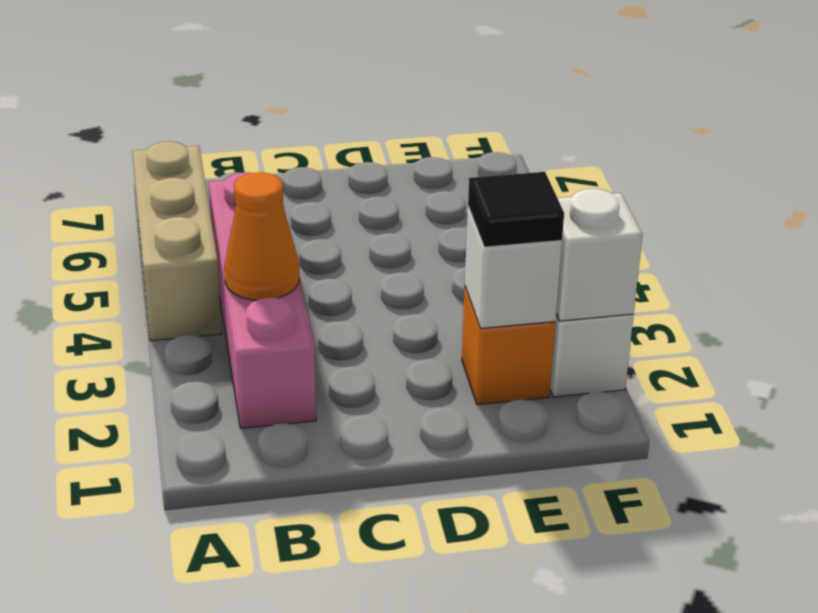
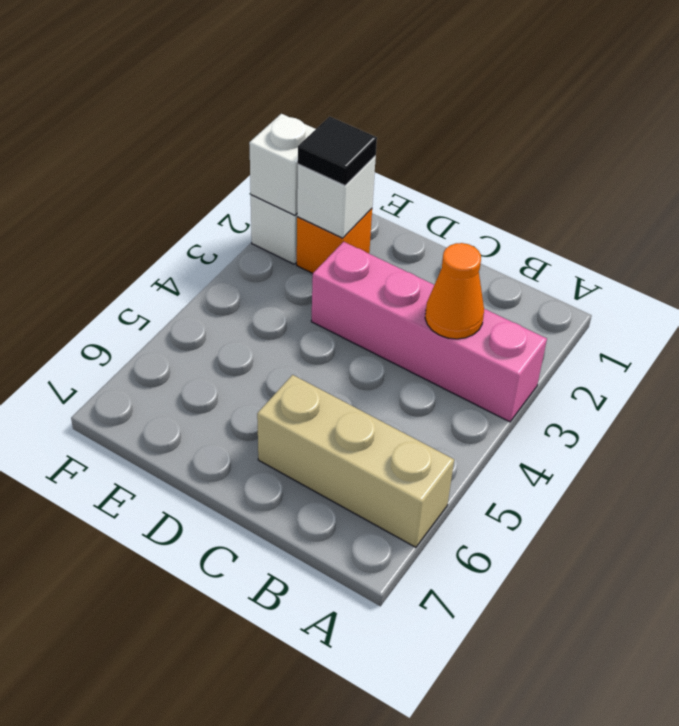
tan brick A4:A6 level 1 -> tan brick A6:C6 level 1
pink brick B2:B5 level 1 -> pink brick A3:D3 level 1

